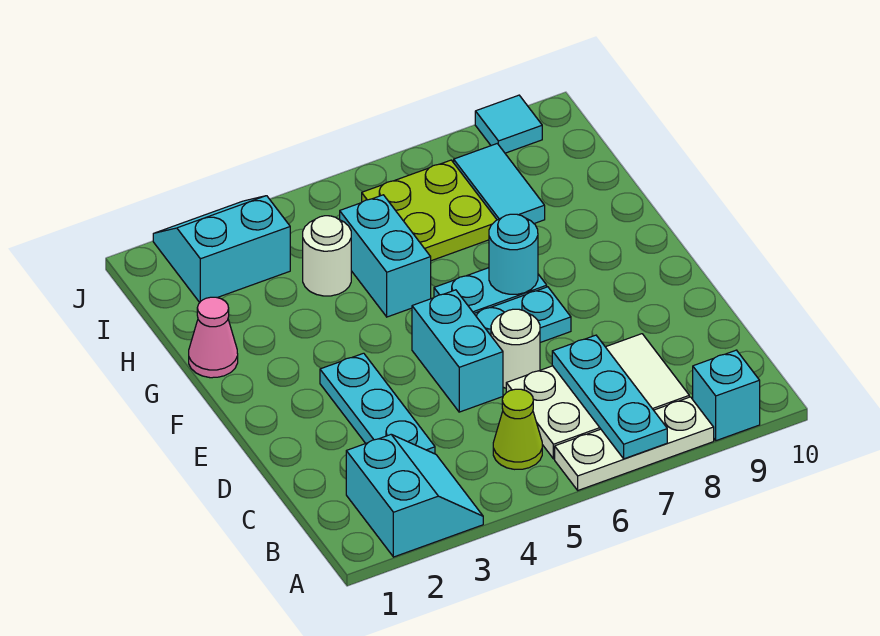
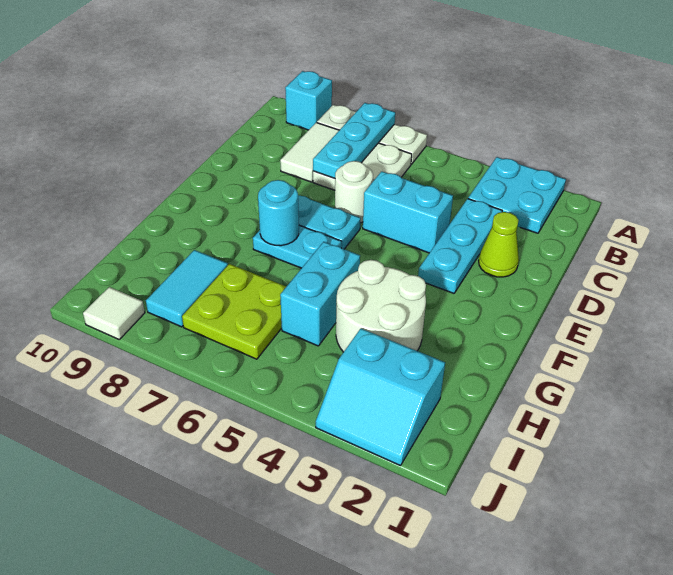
cyan slope A2:B3 level 1 top 2 -> cyan plate A2:B3 level 1
lime cone B5 level 1 -> lime cone D2 level 1
cyan brick D5:E5 level 1 -> cyan brick D4:D5 level 1
pink cone G1 level 1 -> none
white round brick H4 level 1 -> white round brick G3:H4 level 1
cyan tile J9 level 1 -> white tile J9 level 1

